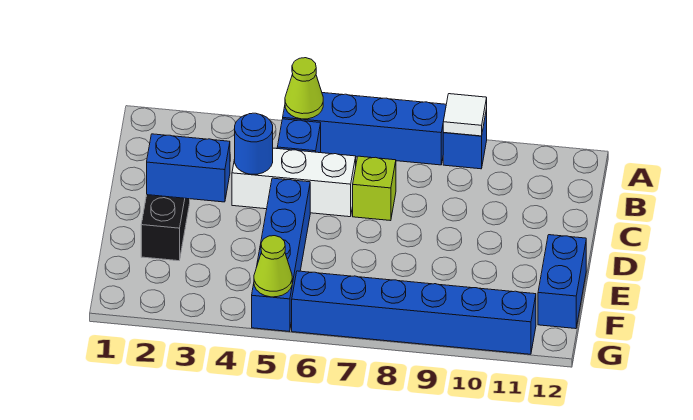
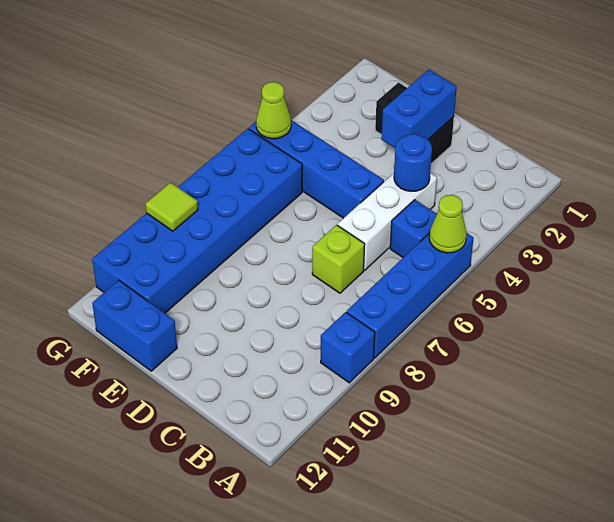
white tile A9 level 2 -> none
blue brick G6:G11 level 1 -> blue brick F6:G11 level 1
none -> lime tile G9 level 2

